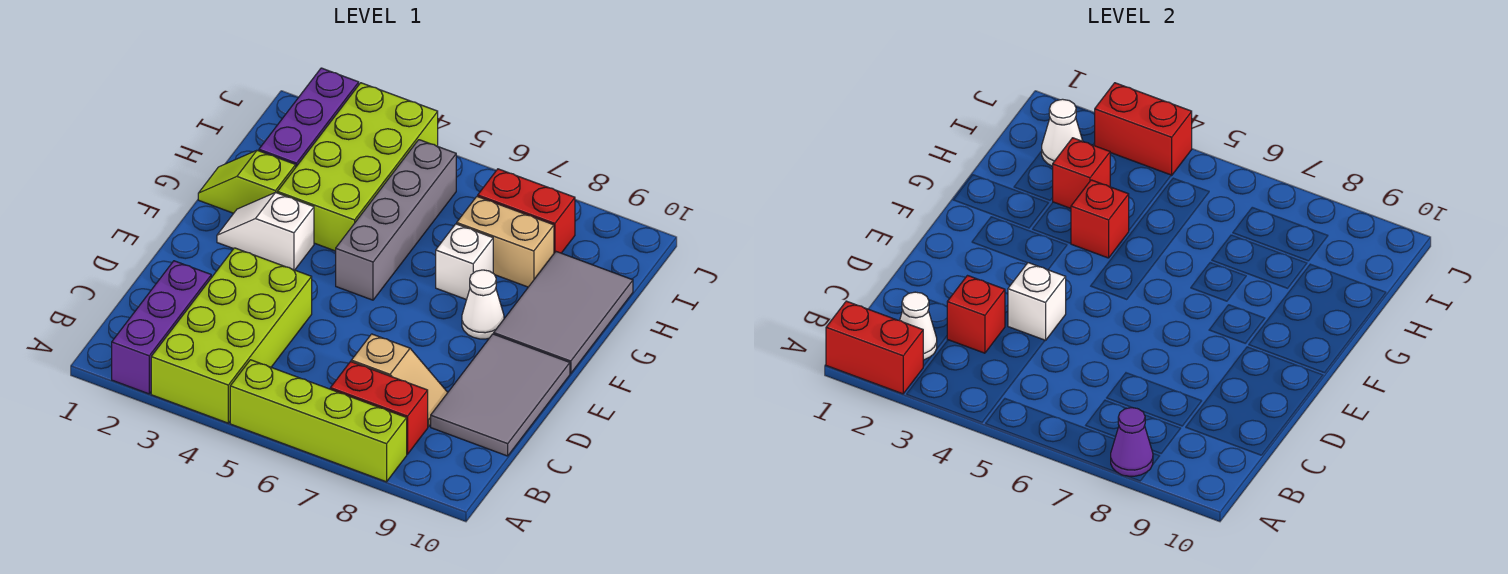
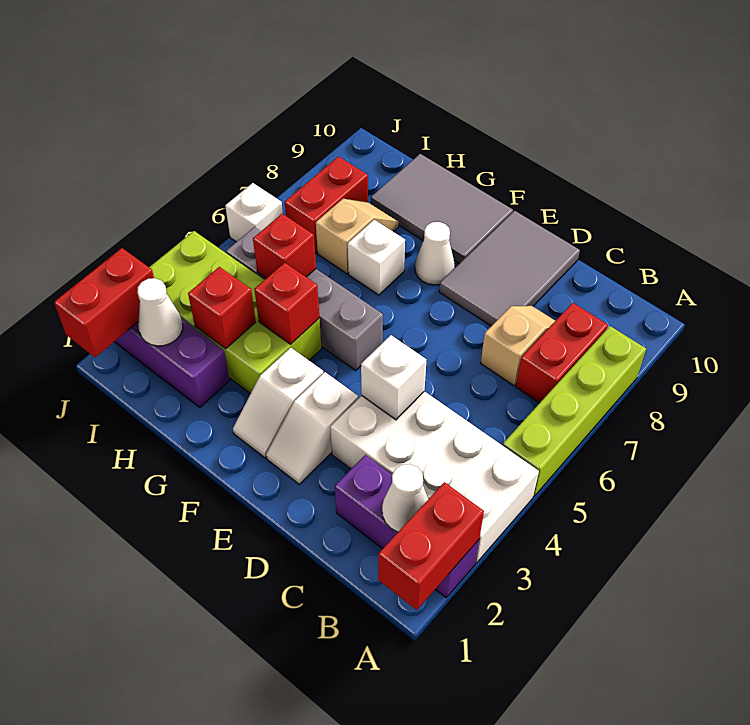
lime brick A3:D4 level 1 -> white brick A3:D4 level 1
purple cone A8 level 2 -> none
red brick C3 level 2 -> red brick H5 level 2
grey tile C9:E10 level 1 -> grey tile D8:E10 level 1
none -> white slope E2:E3 level 1 top 3
lime slope G1:G2 level 1 top 2 -> none
tan brick H7:H8 level 1 -> tan slope H7:H8 level 1 top 7
red brick J3:J4 level 2 -> red brick J1:J2 level 2
none -> white brick J6 level 1

